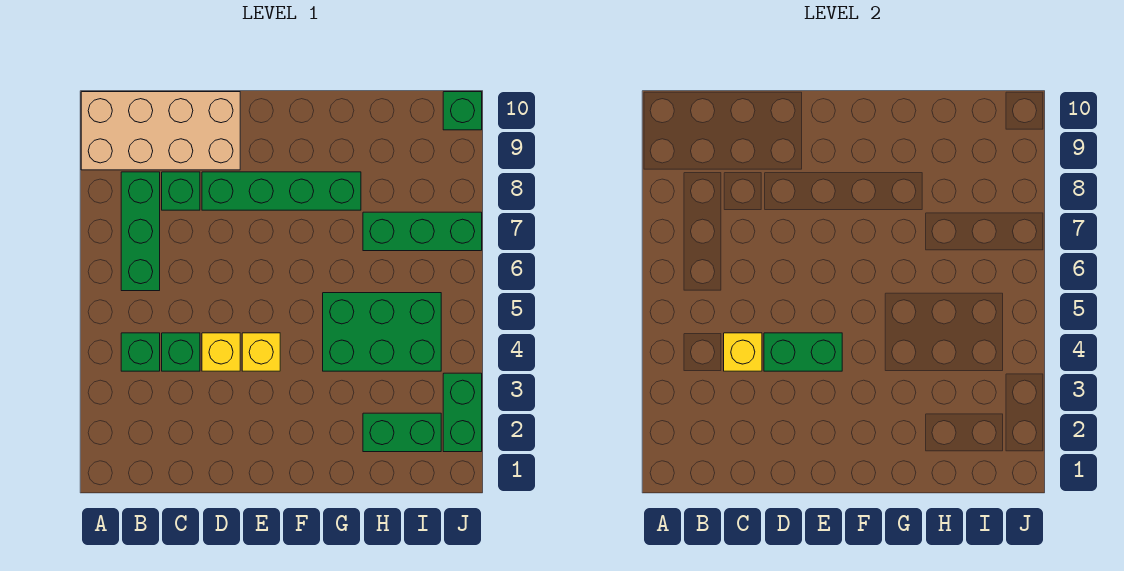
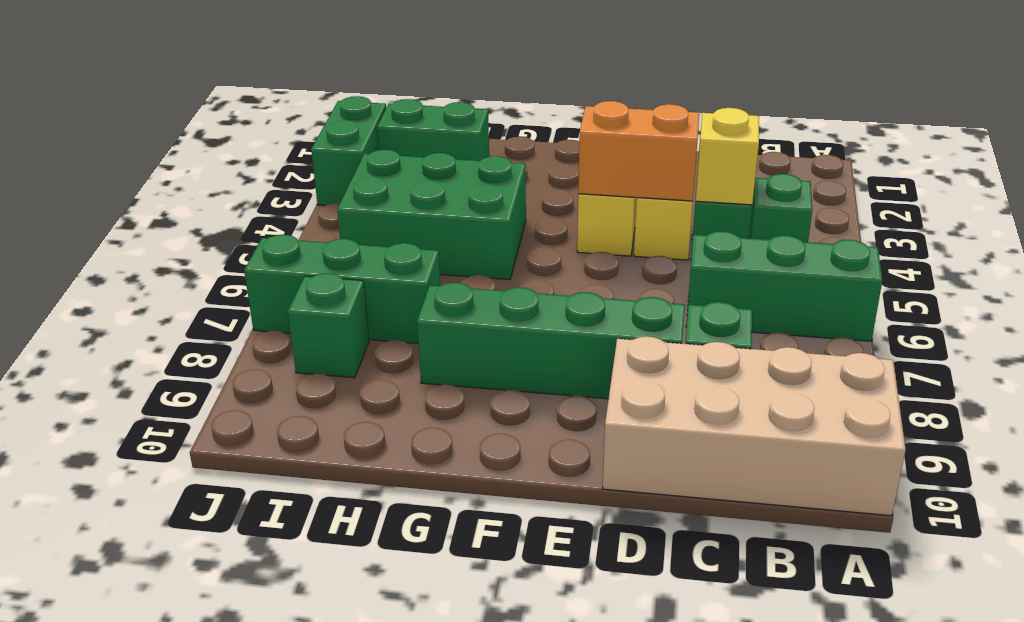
green brick B6:B8 level 1 -> green brick A6:C6 level 1
green brick D4:E4 level 2 -> orange brick D4:E4 level 2
green brick J10 level 1 -> green brick I8 level 1

